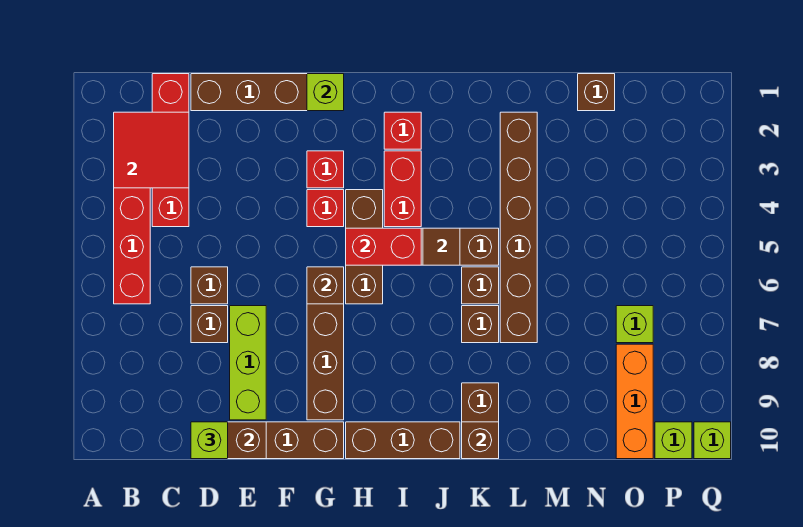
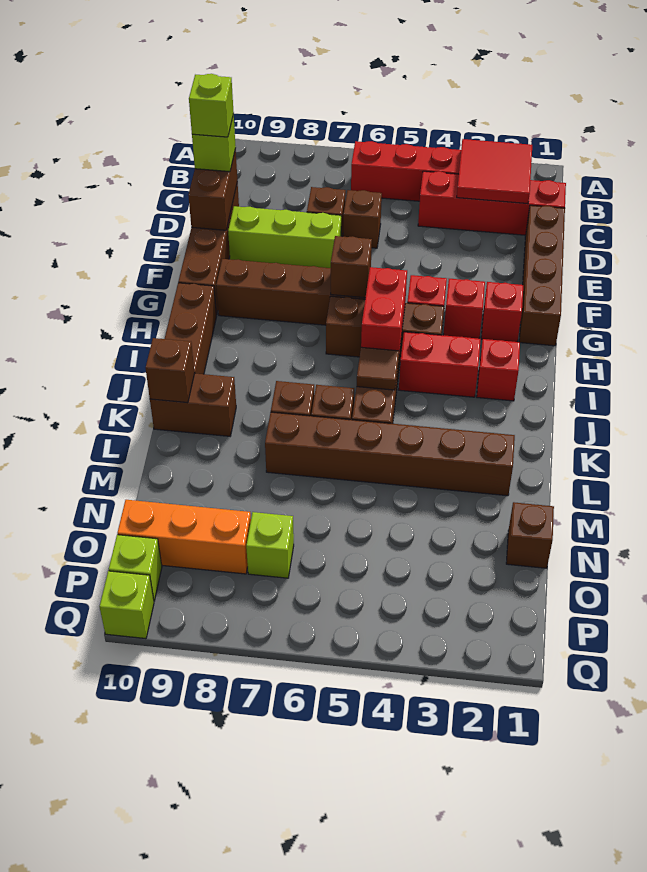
lime brick G1 level 2 -> lime brick D10 level 4
none -> red brick G2 level 1

